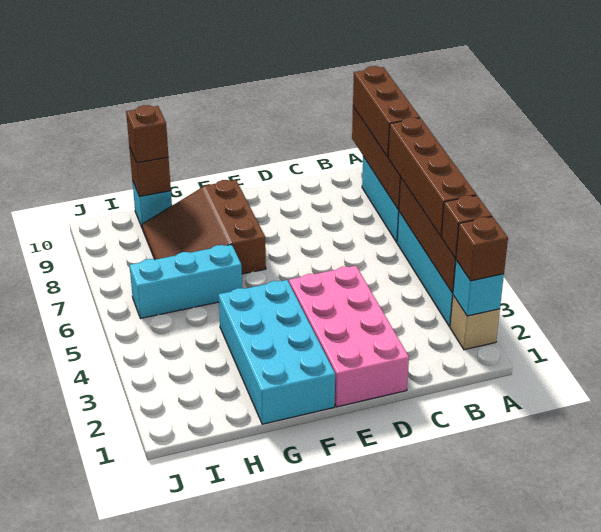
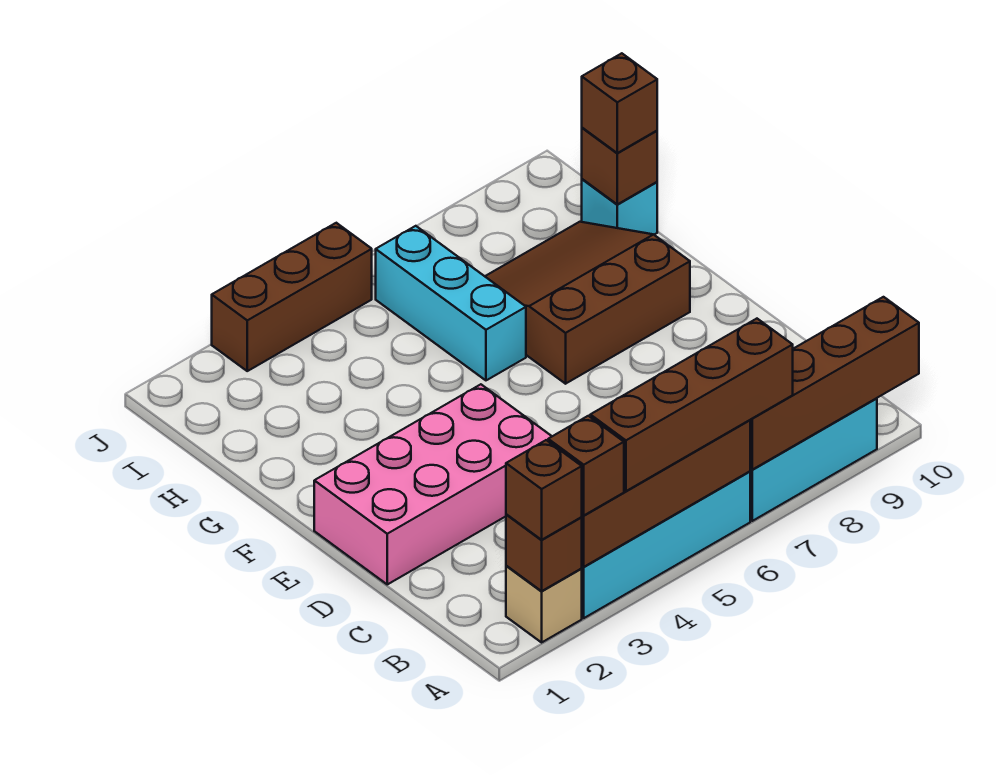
cyan brick A2 level 2 -> brown brick A2 level 2
brown brick A8:A10 level 3 -> brown brick J3:J5 level 1
cyan brick F1:G4 level 1 -> none

